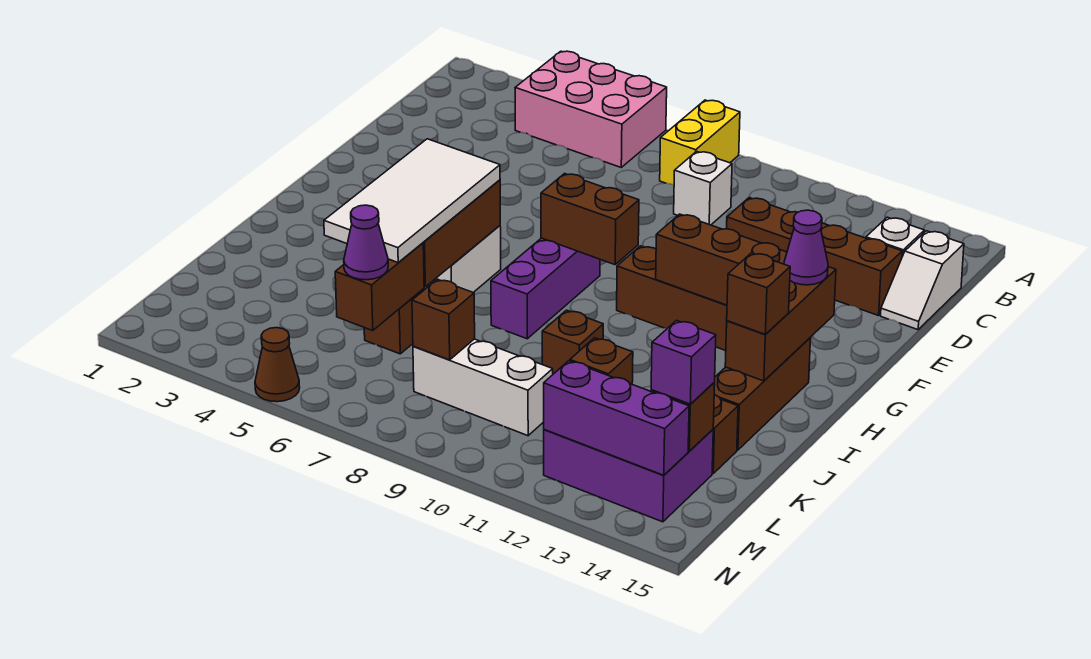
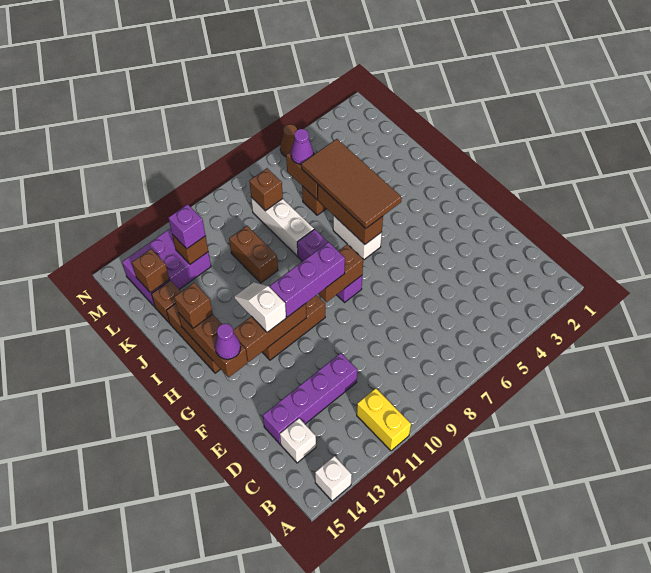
pink brick A4:B6 level 1 -> none
yellow brick A8:B8 level 1 -> yellow brick A11:B11 level 1
white brick C9 level 1 -> white brick A14 level 1
white slope C15:D15 level 1 top C -> white slope G12:H12 level 3 top G
brown brick D11:D14 level 1 -> purple brick D11:D14 level 1
white tile H5:K6 level 3 -> brown tile H5:K6 level 3
brown brick J10 level 1 -> brown brick J10:K10 level 1
white brick L8:L10 level 1 -> white brick J8:L8 level 1
purple brick L14 level 3 -> purple brick L12 level 3
purple brick M12:M14 level 2 -> purple brick G9:G11 level 3

